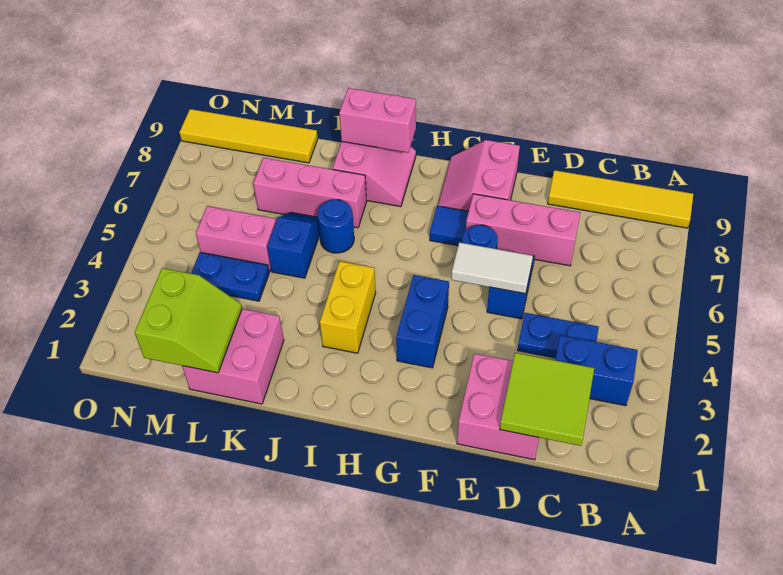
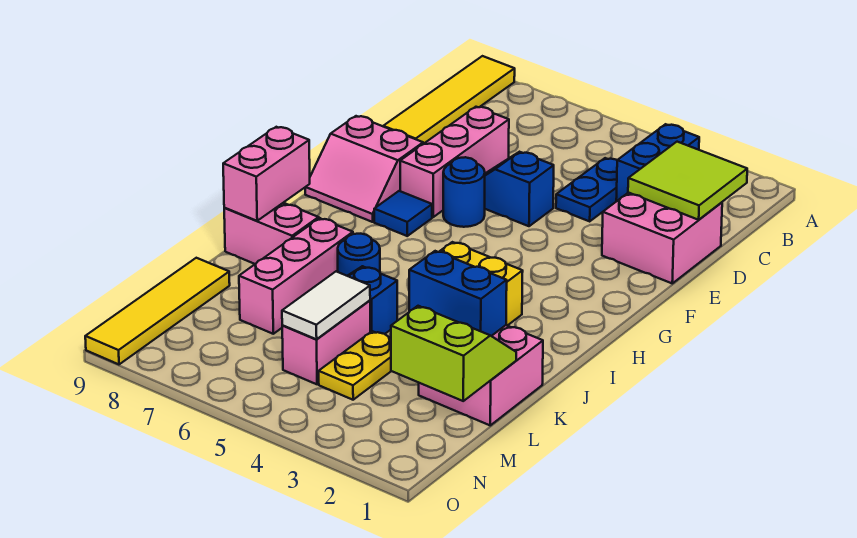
white tile E5:F5 level 2 -> white tile L5:M5 level 2
blue brick G3:G4 level 1 -> blue brick K2:K3 level 2
blue plate L4:M4 level 1 -> yellow plate L4:M4 level 1

